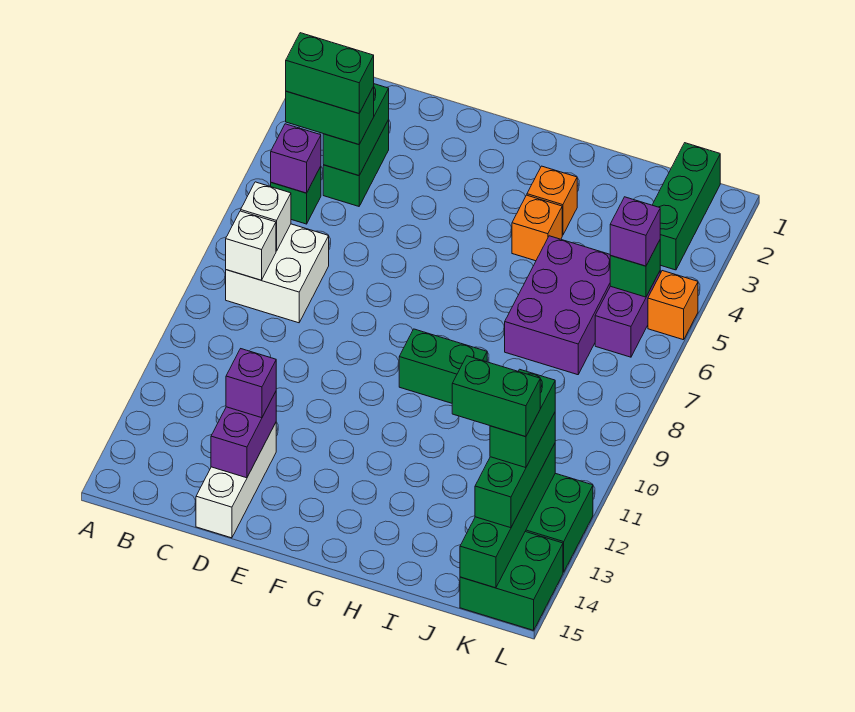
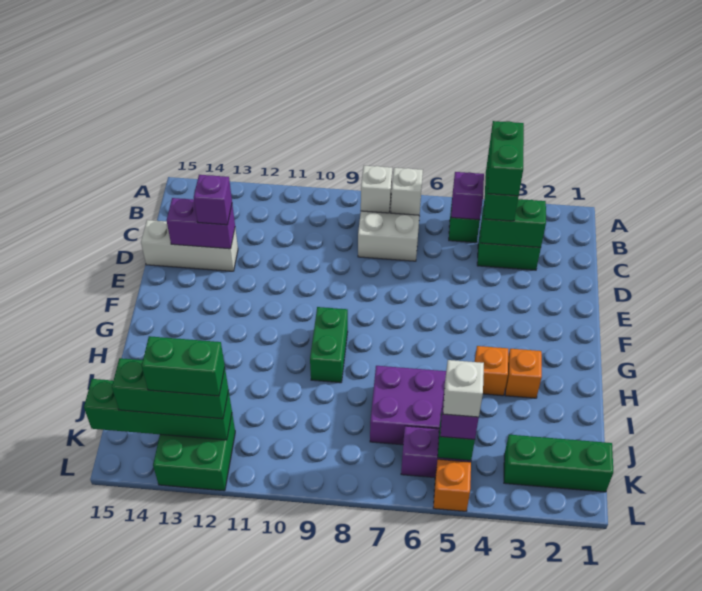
green brick J13:K13 level 5 -> none
none -> white brick K5 level 4
green brick K14:L15 level 1 -> none

